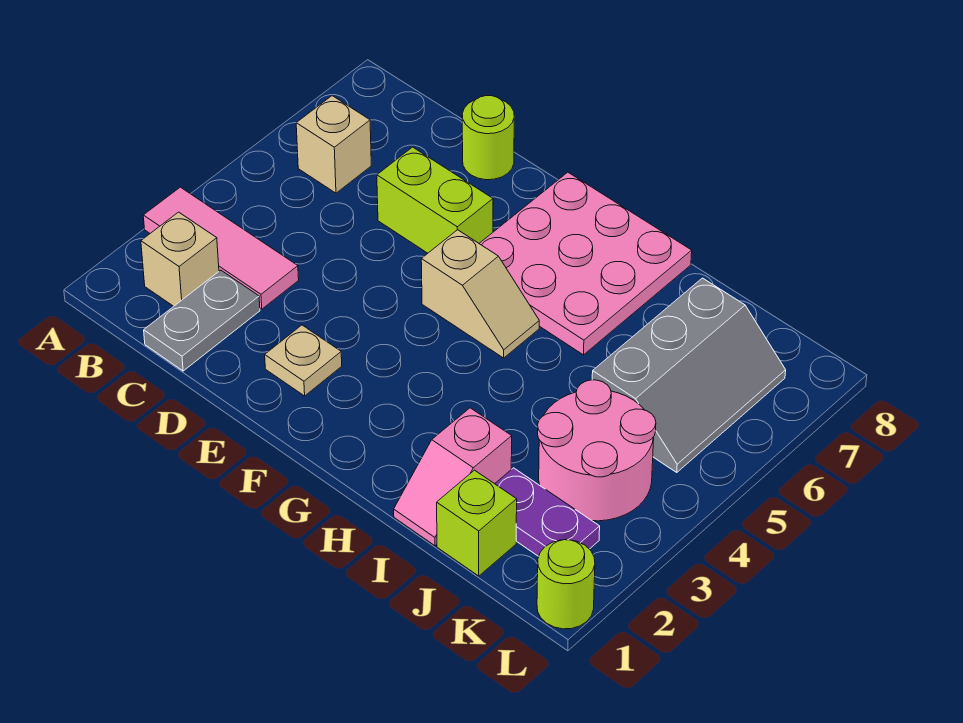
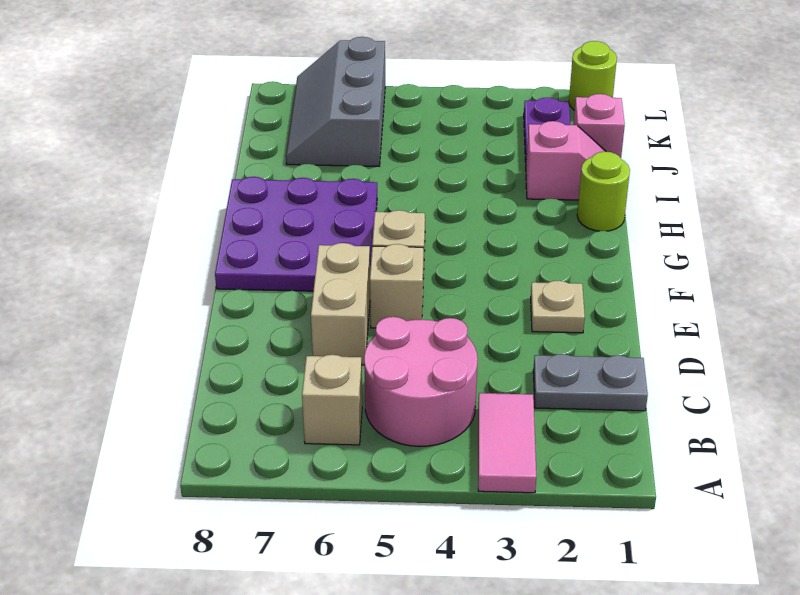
pink tile A3:C3 level 1 -> pink tile A3:B3 level 1
tan brick B2 level 1 -> tan brick E5 level 1
lime brick D6:E6 level 1 -> tan brick D6:E6 level 1
lime round brick D8 level 1 -> lime round brick H1 level 1
pink plate F6:H8 level 1 -> purple plate F6:H8 level 1
lime brick J1 level 1 -> pink brick J1 level 1
pink round brick J3:K4 level 1 -> pink round brick B4:C5 level 1
grey slope J5:K7 level 1 top J -> grey slope J6:L7 level 1 top 6

